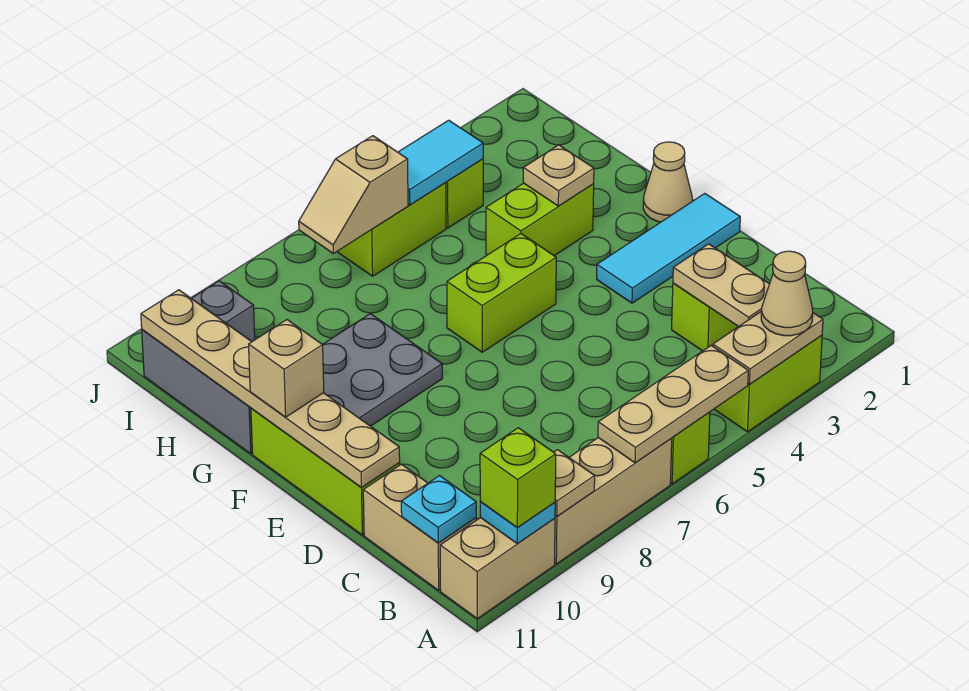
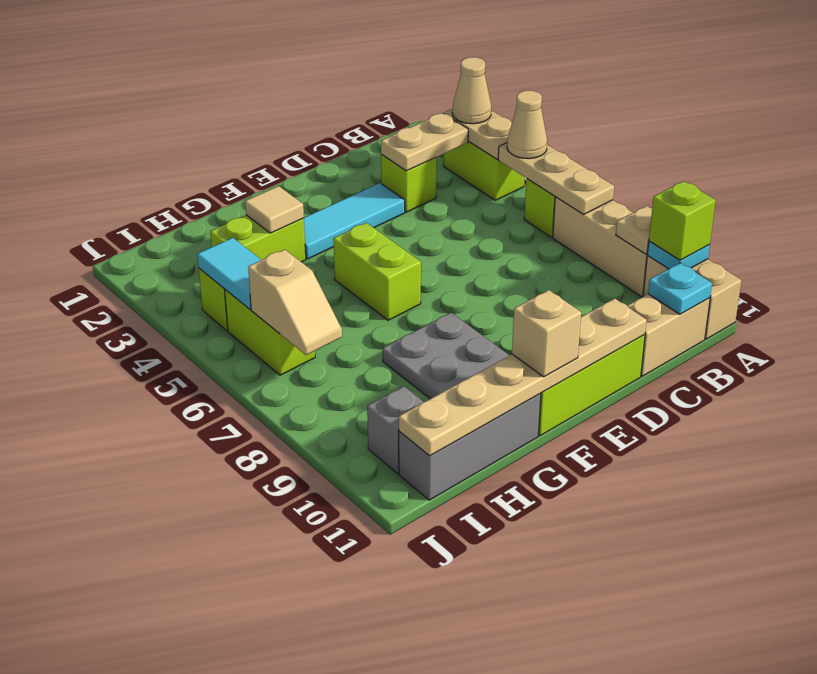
cyan tile E1:E3 level 1 -> cyan tile D3:F3 level 1
tan cone F1 level 1 -> tan cone A5 level 3
lime brick G3:G4 level 1 -> lime brick G3:H3 level 1
tan plate G3 level 2 -> tan tile G3 level 2

